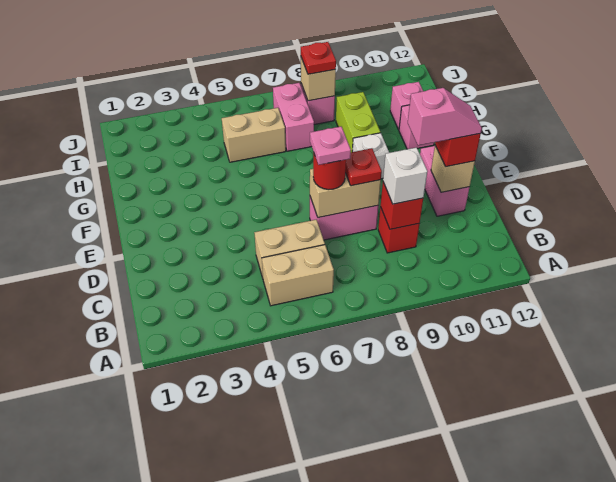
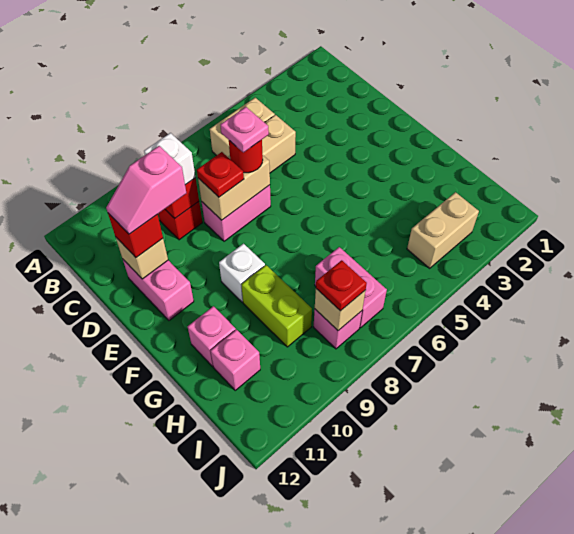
tan brick H5:H6 level 1 -> tan brick I3:I4 level 1

